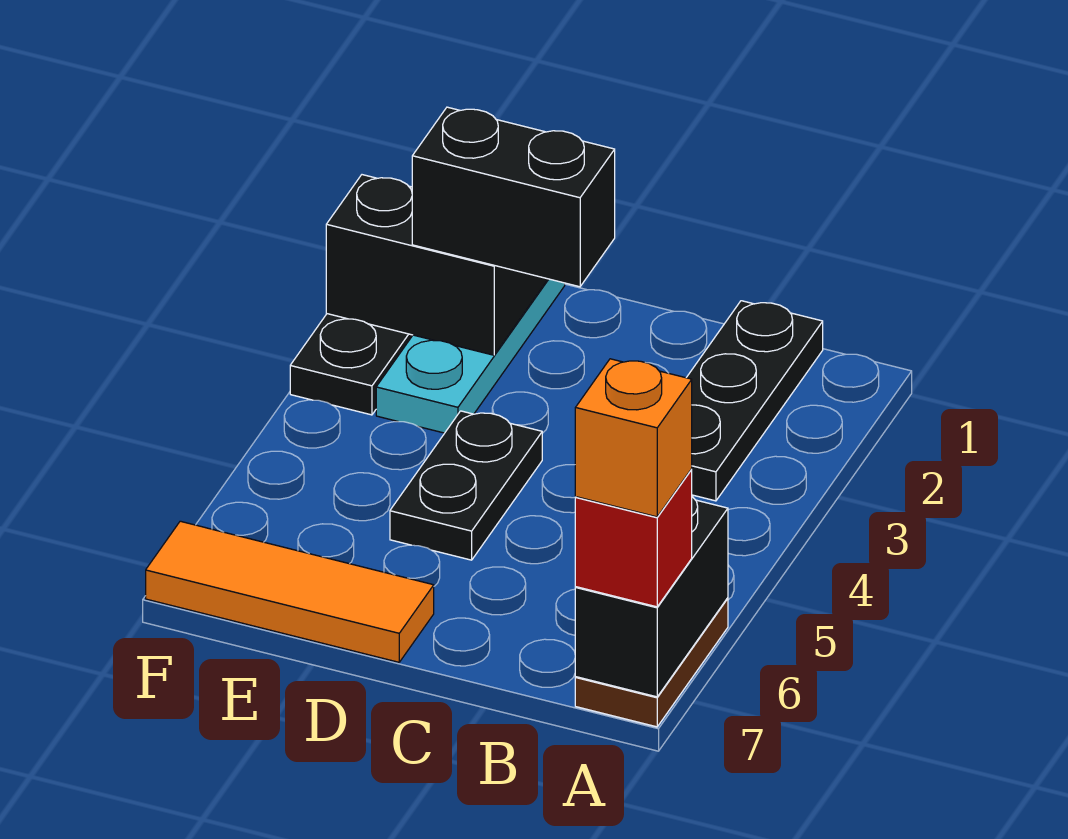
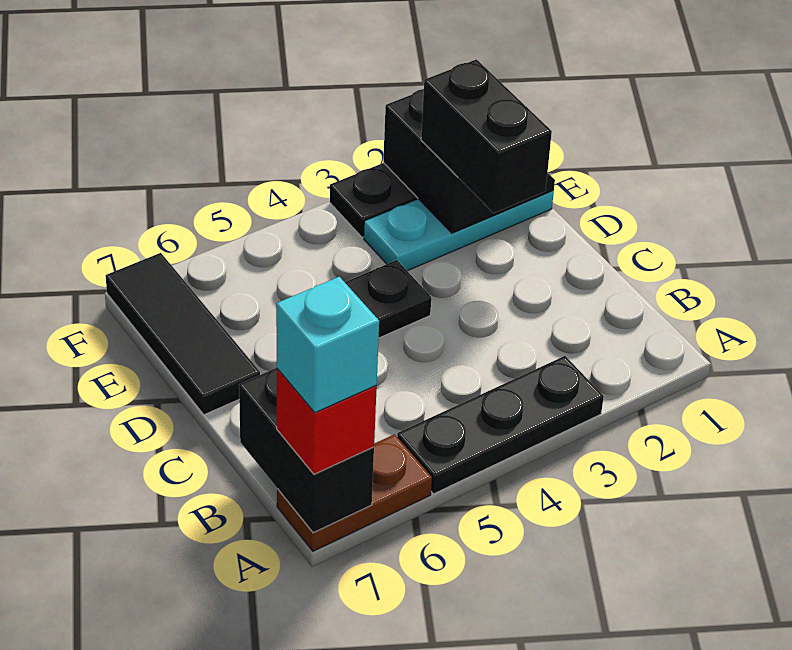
black brick A6:A7 level 2 -> black brick A7:B7 level 2
orange brick A7 level 4 -> cyan brick A7 level 4
black plate B1:B3 level 1 -> black plate A3:A5 level 1
orange tile D7:F7 level 1 -> black tile D7:F7 level 1

